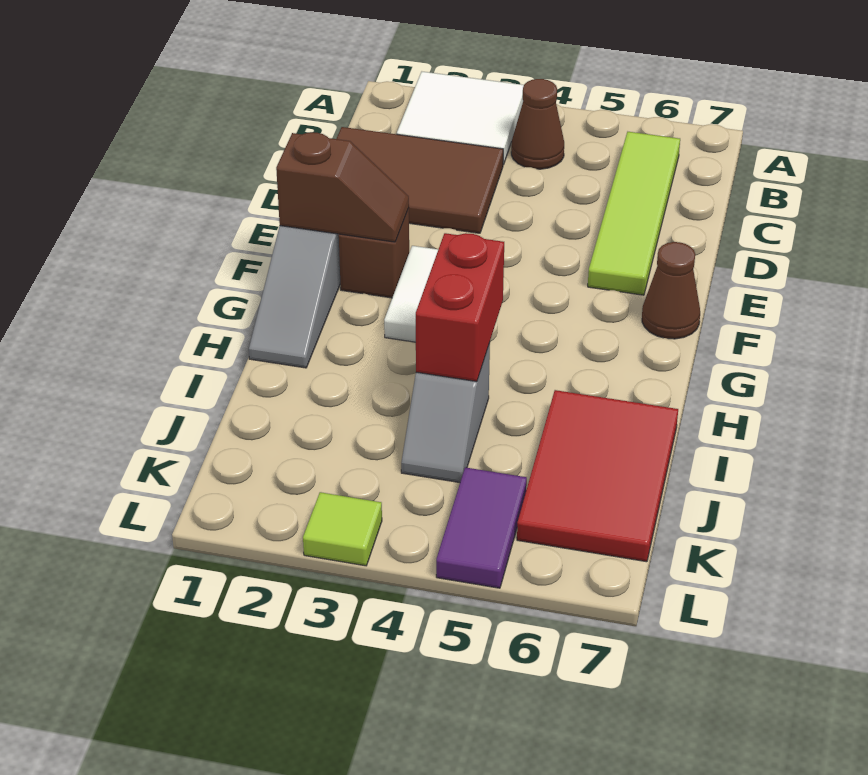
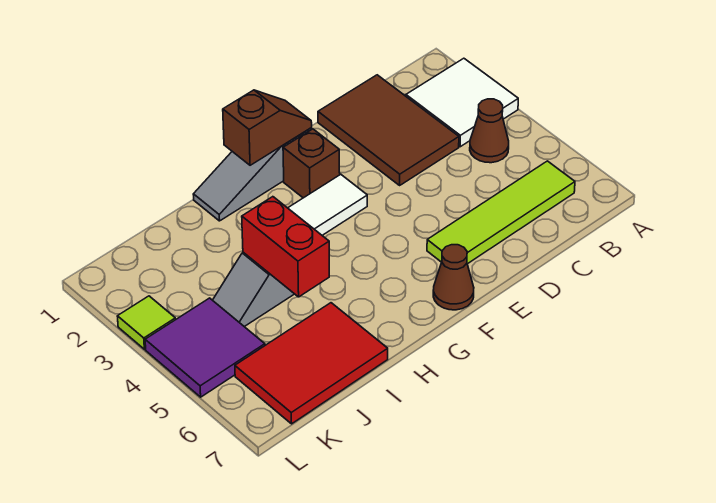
brown slope F1:F2 level 2 top 1 -> brown slope F1:G1 level 2 top G
red brick H4:I4 level 2 -> red brick I4:I5 level 2
purple tile K5:L5 level 1 -> purple tile K4:L5 level 1

